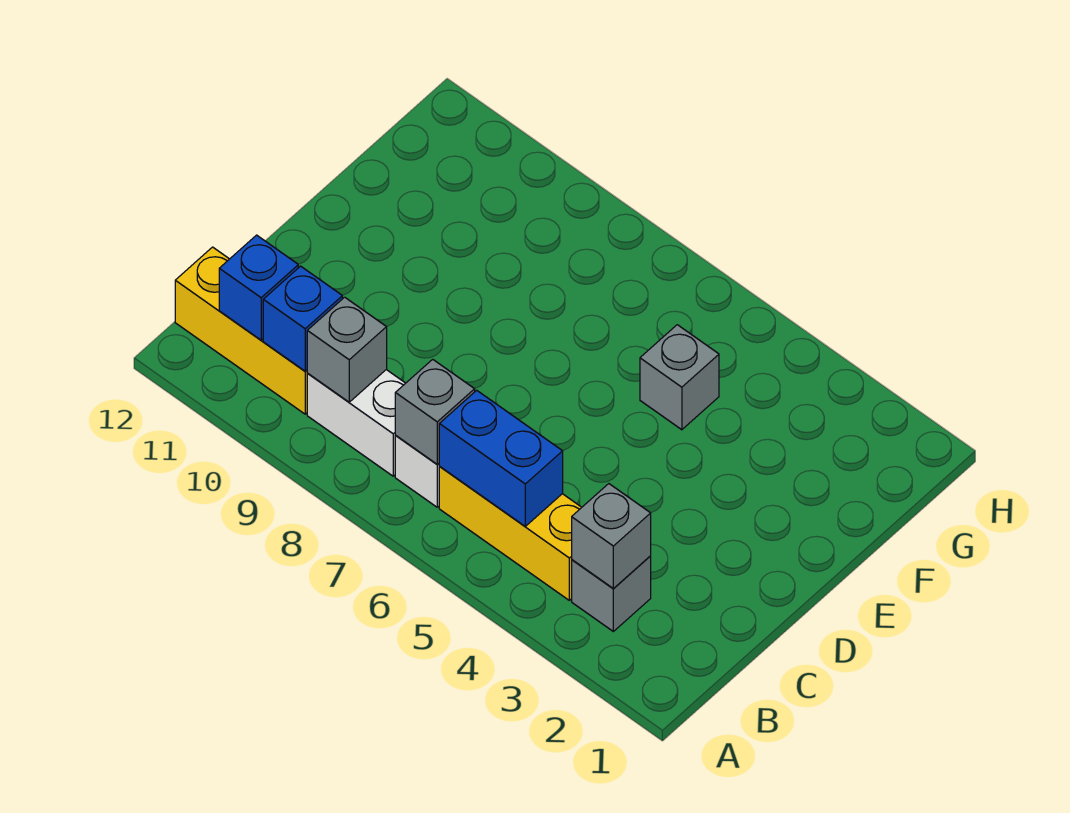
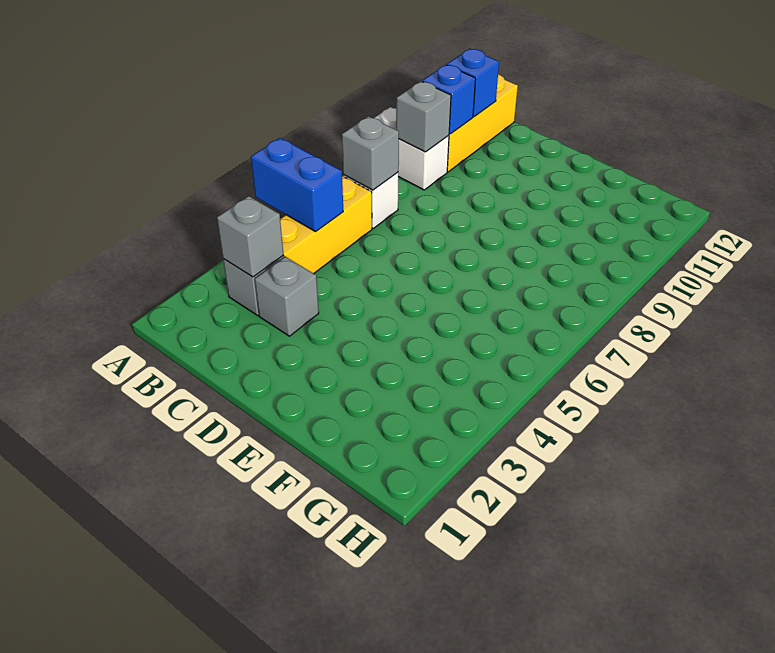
blue brick B5:B6 level 2 -> blue brick A5:B5 level 2
white brick B8:B9 level 1 -> white brick A9:B9 level 1
grey brick F5 level 1 -> grey brick C3 level 1

